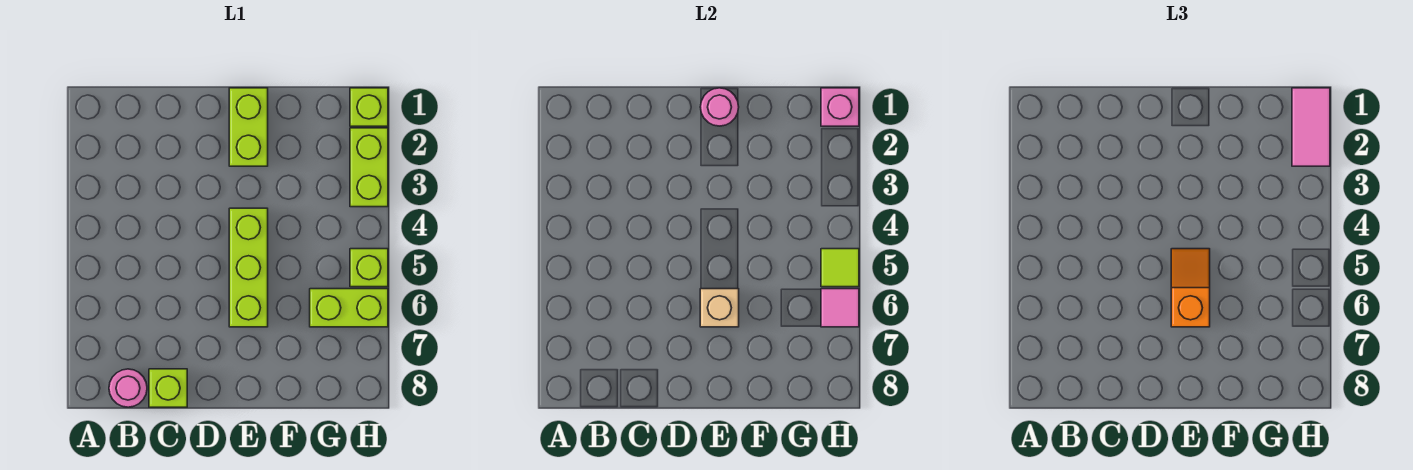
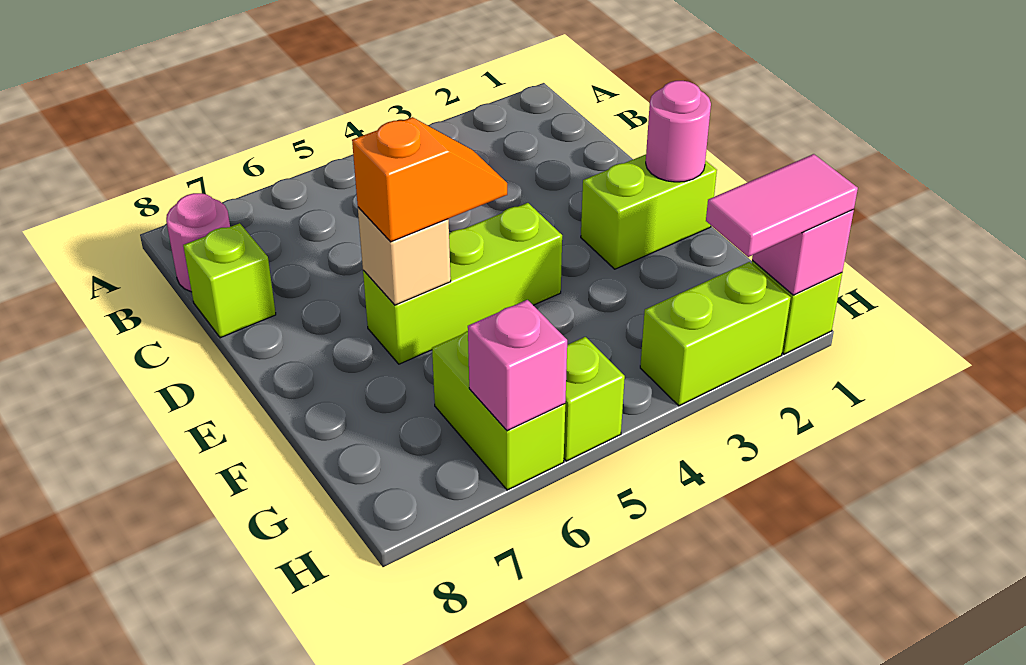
lime tile H5 level 2 -> none
pink tile H6 level 2 -> pink brick H6 level 2

